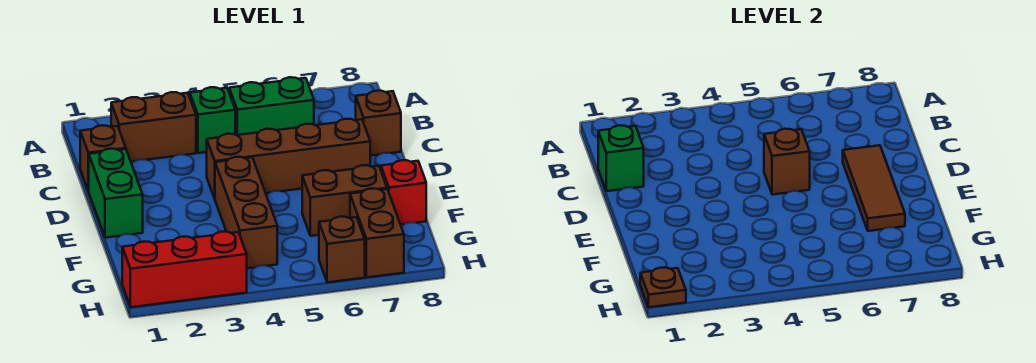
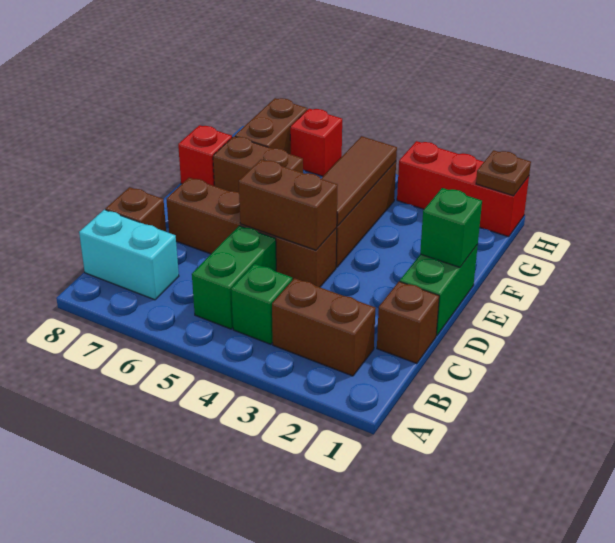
green brick B5:B6 level 1 -> green brick B5:C5 level 1
none -> cyan brick B7:B8 level 1
green brick C1 level 2 -> green brick E1 level 2
brown brick D5 level 2 -> brown brick D4:D5 level 2
brown tile D7:F7 level 2 -> brown tile E4:G4 level 2
brown brick H6 level 1 -> red brick H6 level 1

